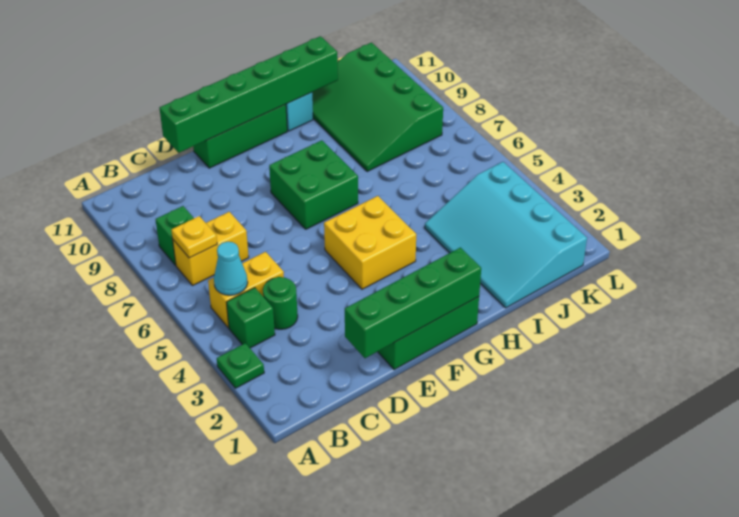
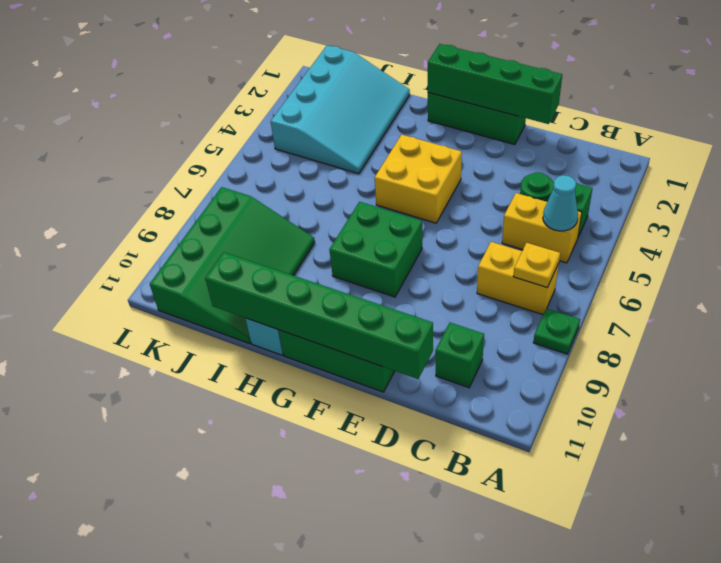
green plate A3 level 1 -> green plate A8 level 1
green brick B8 level 1 -> green brick C10 level 1

